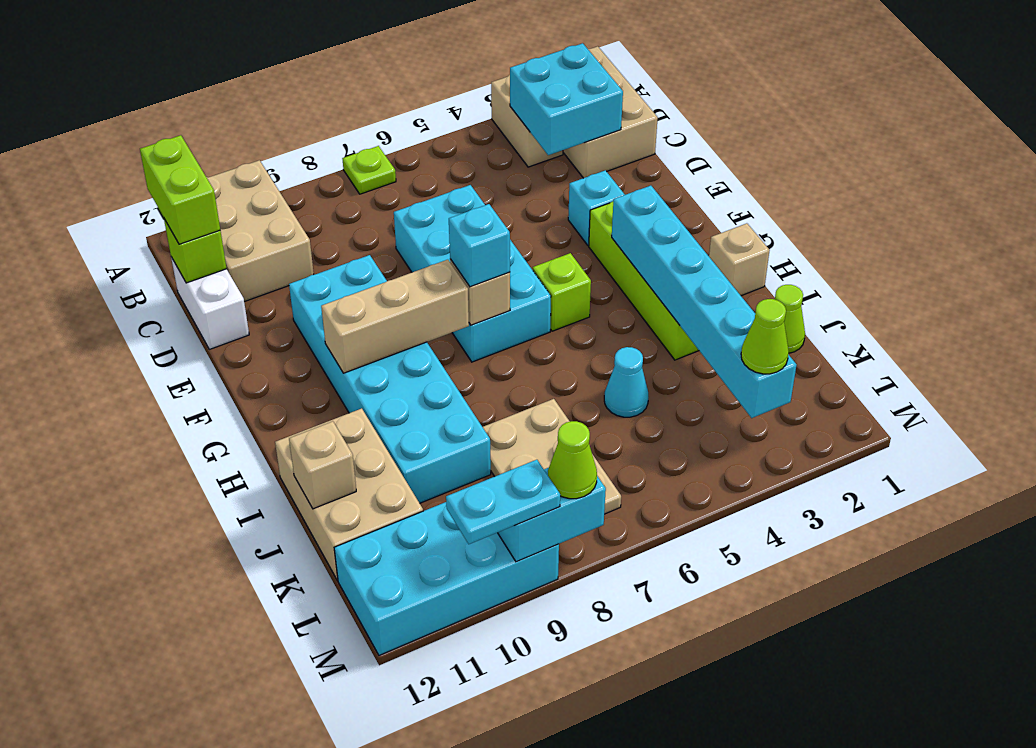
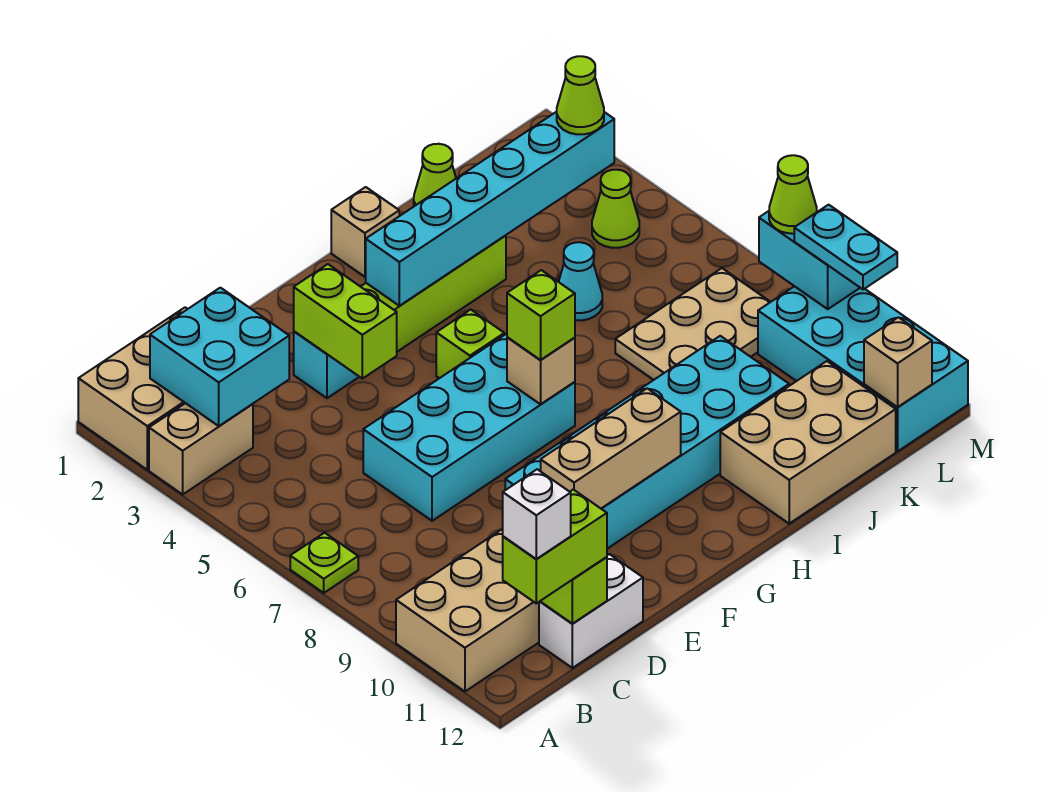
none -> white brick B12 level 4
none -> lime brick E3:E4 level 2
cyan brick G7 level 3 -> lime brick G7 level 3
tan brick G8:G10 level 2 -> tan brick E10:G10 level 2
tan brick J12 level 2 -> tan brick L12 level 2
none -> lime cone L4 level 1

